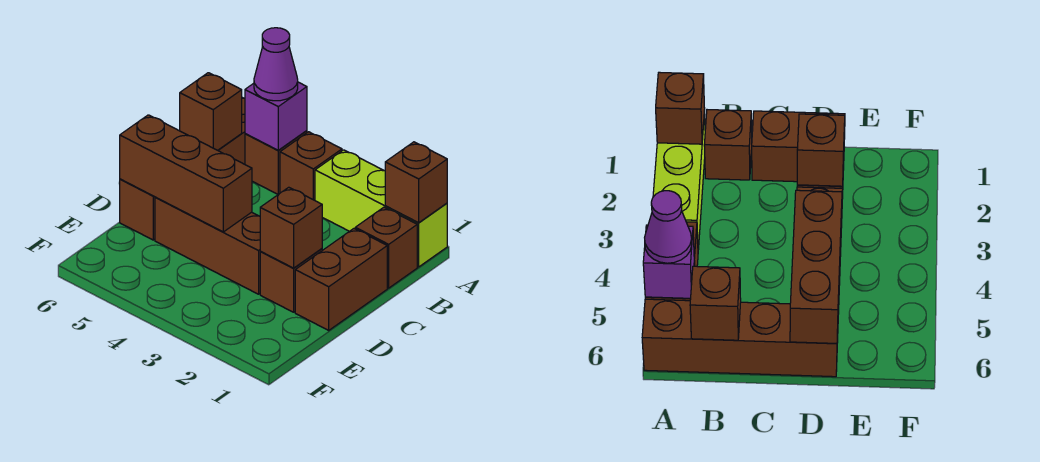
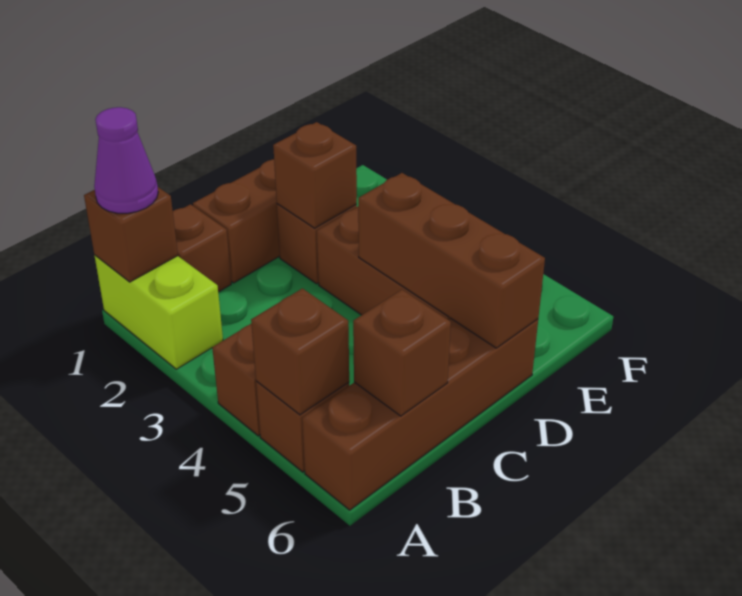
lime brick A1:A3 level 1 -> lime brick A1:A2 level 1
purple brick A5 level 2 -> brown brick A5 level 2
purple cone A5 level 3 -> purple cone A1 level 3

